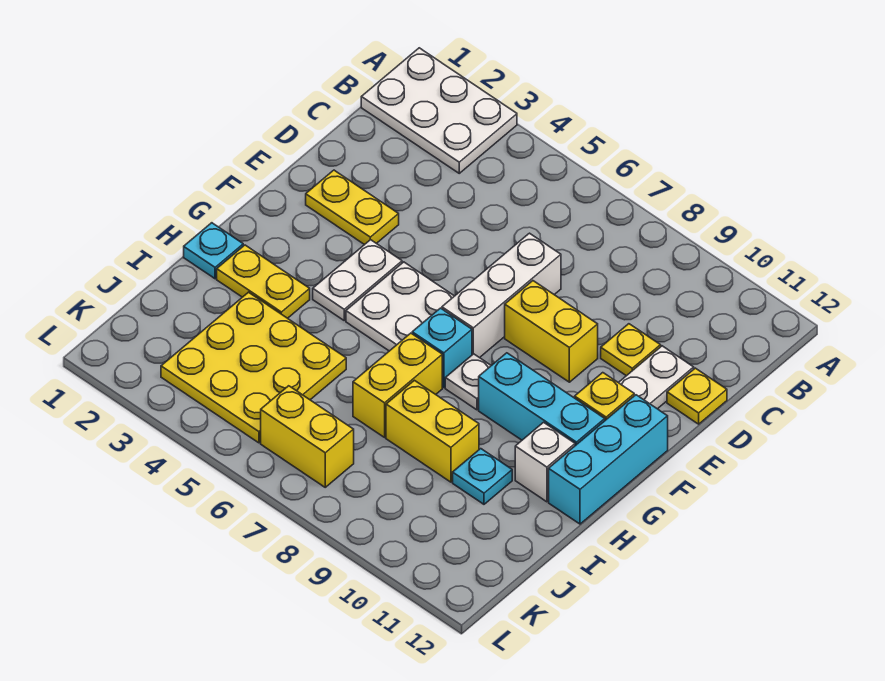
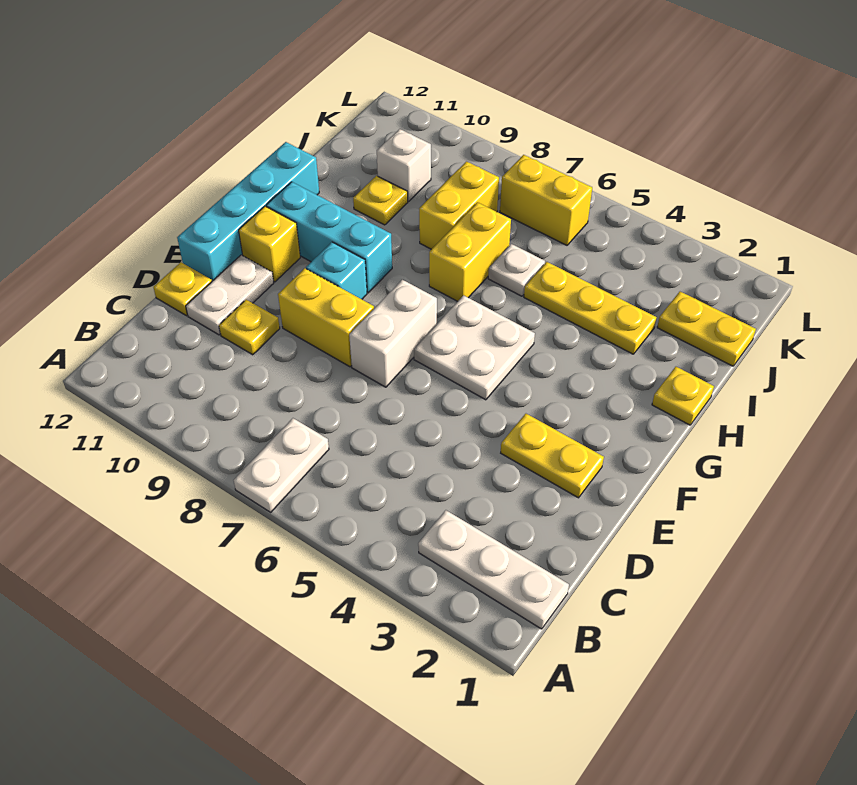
white plate A1:B3 level 1 -> white plate B1:B3 level 1
white brick D7:F7 level 1 -> white brick E7:F7 level 1
white plate F4:G4 level 1 -> white plate A7:B7 level 1
cyan brick F12:H12 level 1 -> cyan brick E12:H12 level 1
cyan brick G7 level 1 -> cyan brick F9 level 1
white plate G8 level 1 -> white plate I6 level 1
cyan plate H1 level 1 -> yellow plate H1 level 1
yellow plate H2:H3 level 1 -> yellow plate J1:J2 level 1
white brick H11 level 1 -> white brick J10 level 1
yellow plate I3:K5 level 1 -> yellow plate I3:I5 level 1
yellow brick I8:I9 level 1 -> yellow brick I8:J8 level 1
cyan plate I10 level 1 -> yellow plate I10 level 1

